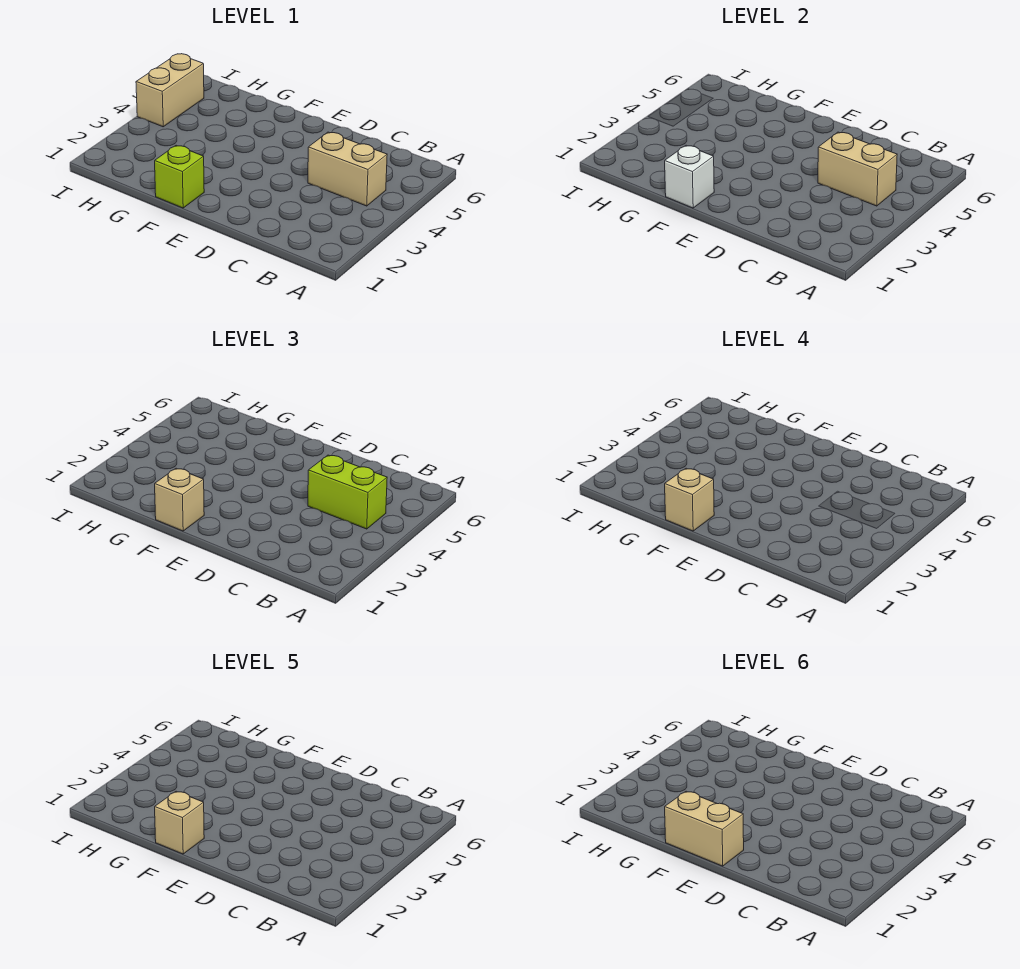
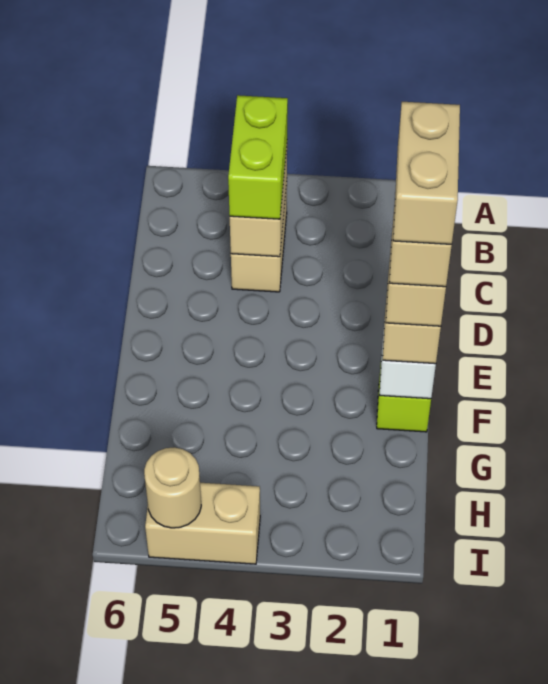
none -> tan round brick I5 level 2

